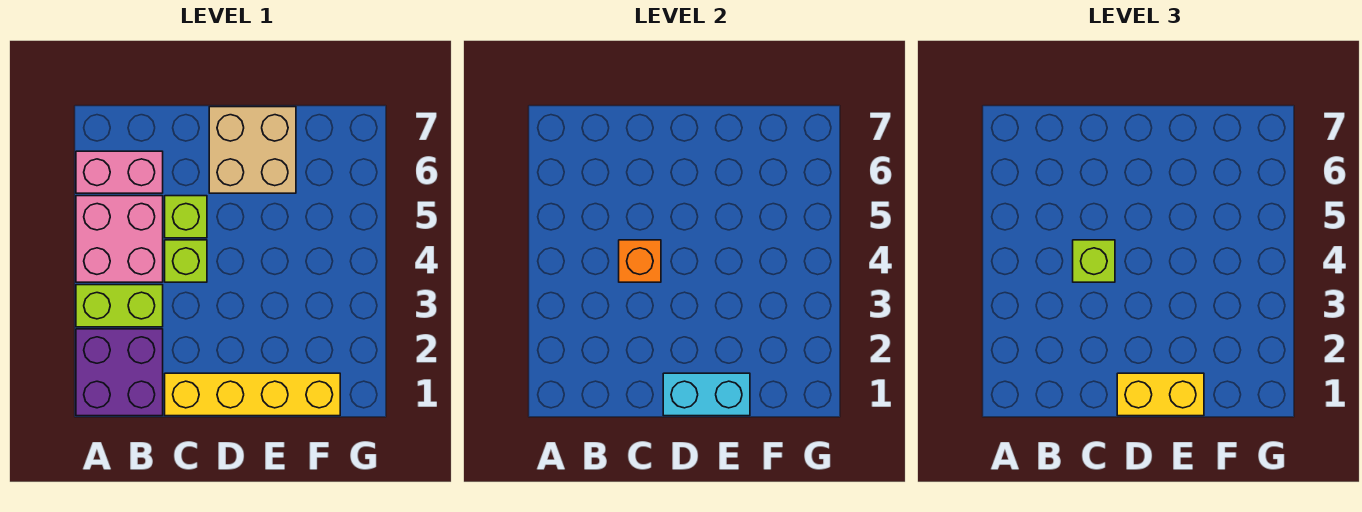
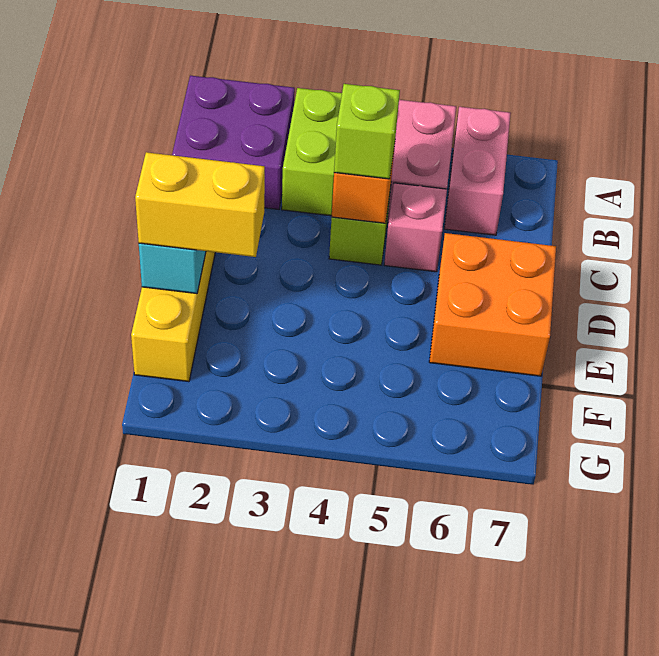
lime brick C5 level 1 -> pink brick C5 level 1
yellow brick D1:E1 level 3 -> yellow brick E1:E2 level 3
tan brick D6:E7 level 1 -> orange brick D6:E7 level 1

